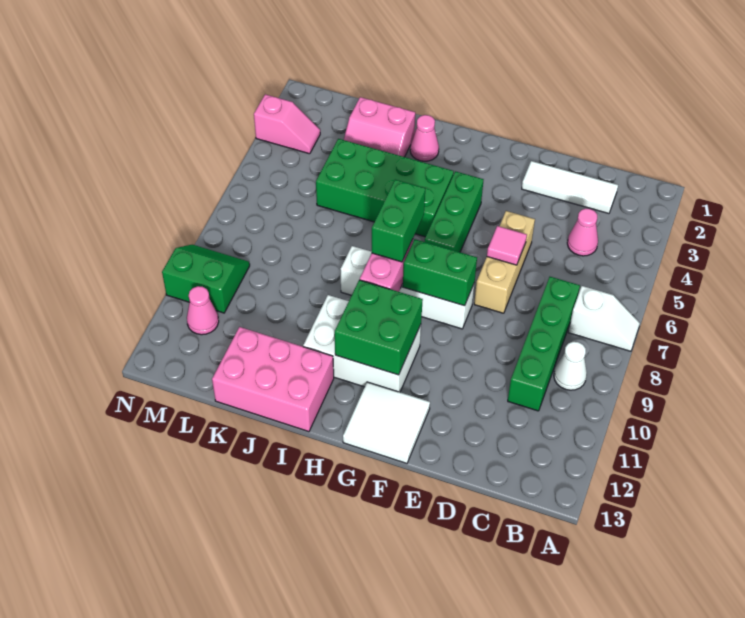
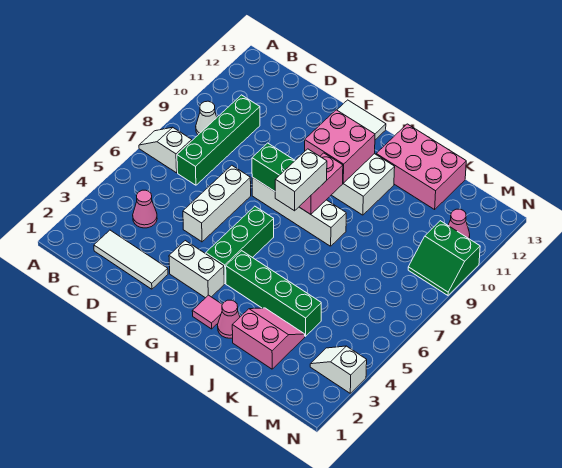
tan brick E5:E7 level 1 -> white brick E5:E7 level 1
pink tile E6 level 2 -> pink tile H2 level 1
none -> white brick F3:G3 level 1
green brick G10:H11 level 2 -> pink brick G10:H11 level 2
green brick H4:K5 level 1 -> green brick H4:K4 level 1
green brick H7:H8 level 3 -> white brick H7:H8 level 3
pink slope M3:N3 level 1 top N -> white slope M3:N3 level 1 top N

